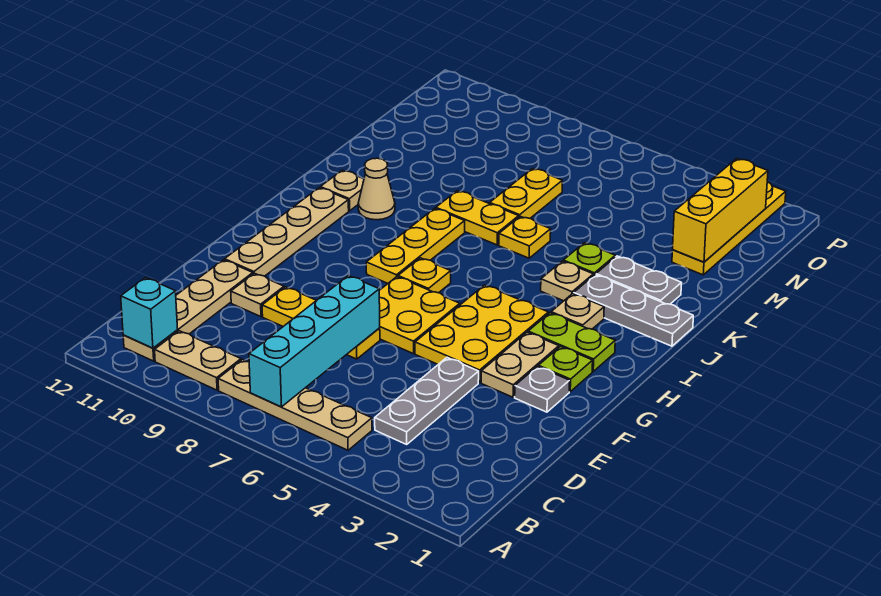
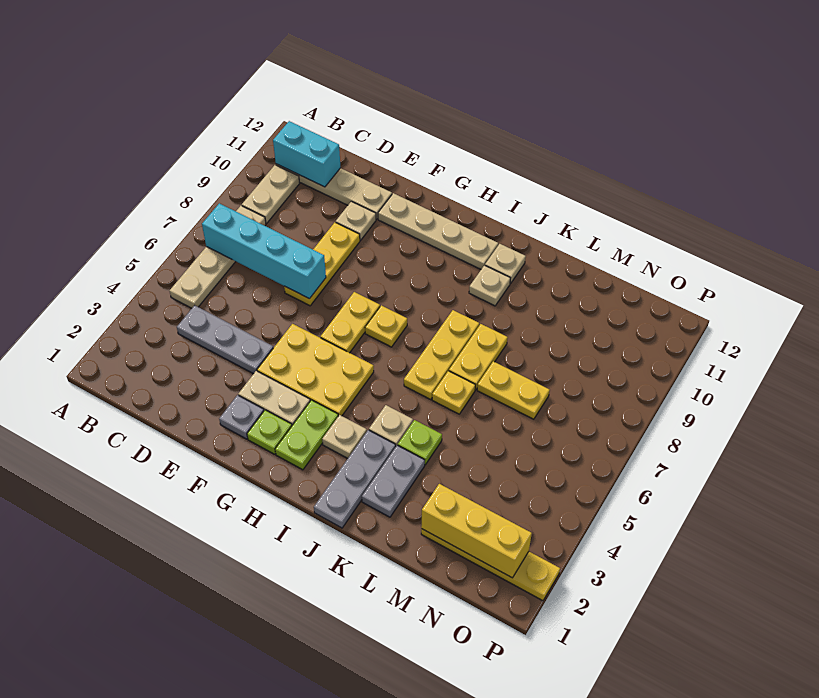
cyan brick B11 level 2 -> cyan brick B11:C11 level 2
yellow plate F6:G7 level 1 -> yellow plate G6:G7 level 1
yellow plate H8:J8 level 1 -> yellow plate J6:J8 level 1
tan cone J10 level 1 -> tan plate J10 level 1

